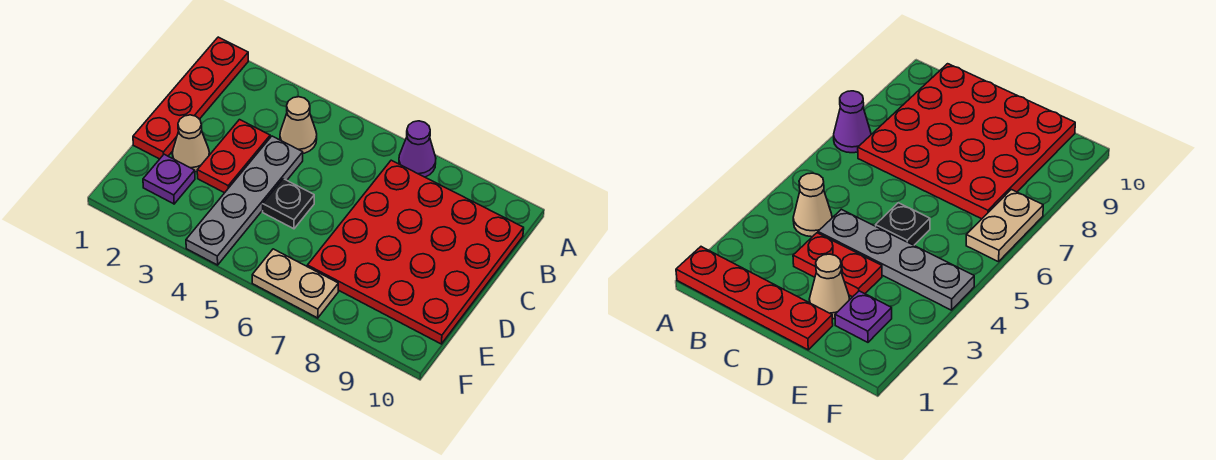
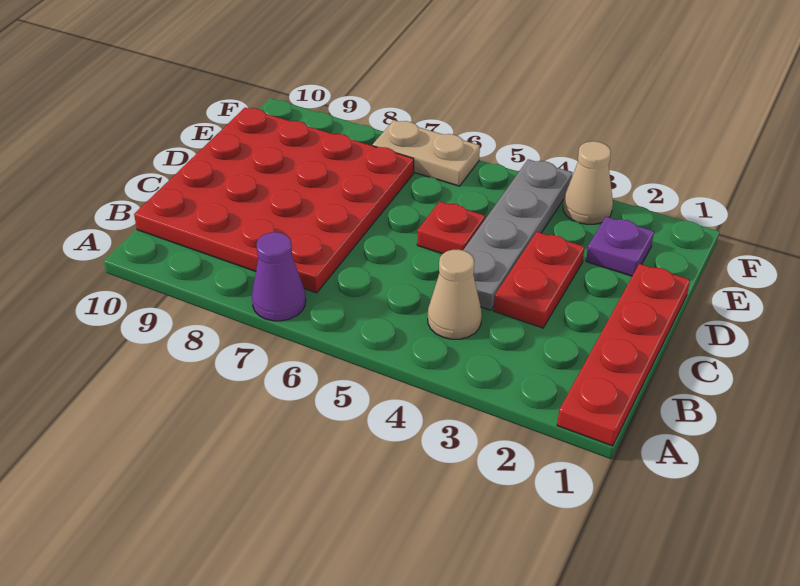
tan cone D2 level 1 -> tan cone F3 level 1
black plate D5 level 1 -> red plate D5 level 1

